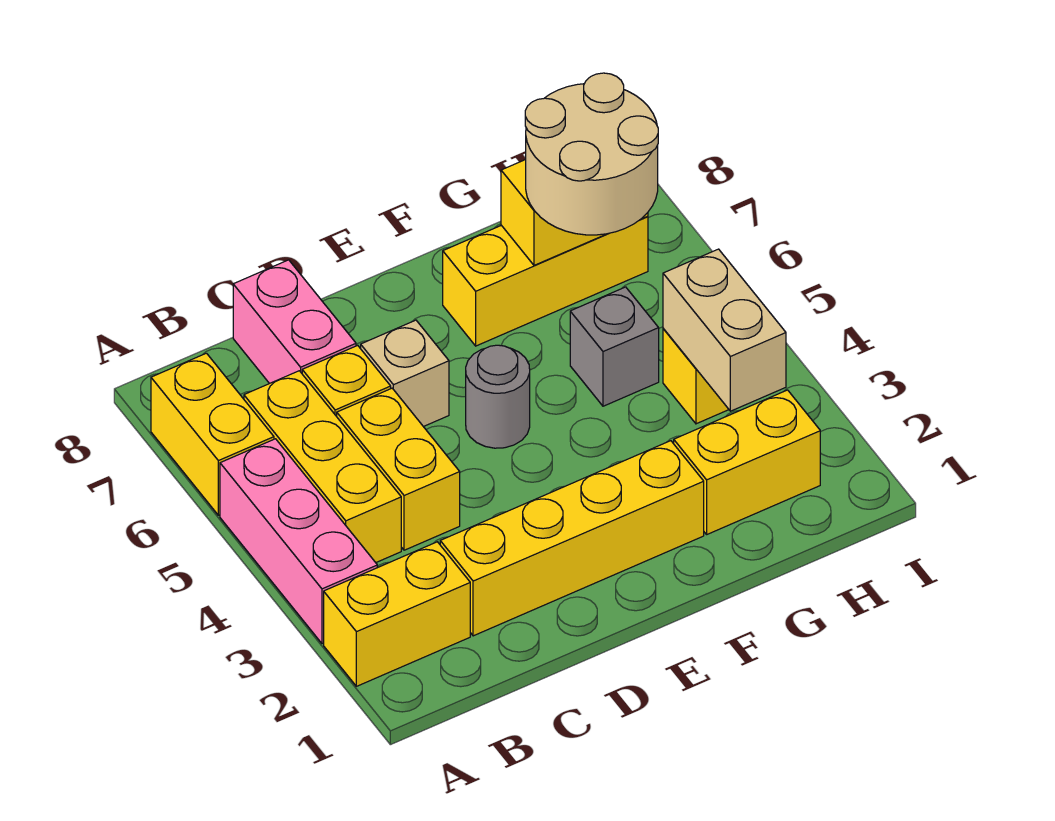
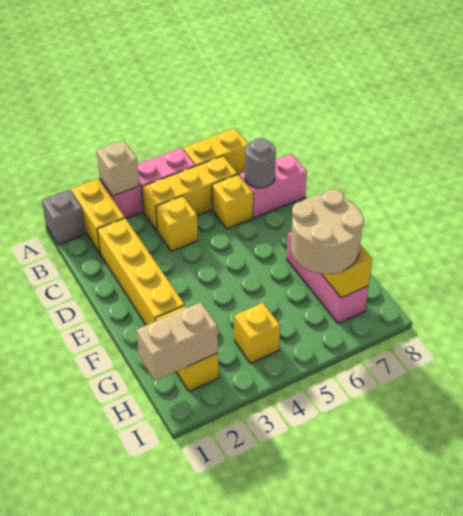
yellow brick C4:C5 level 1 -> yellow brick C4 level 1
tan brick D6 level 1 -> tan brick A3 level 2
grey round brick E5 level 1 -> grey round brick C7 level 2
yellow brick F7:H7 level 1 -> pink brick F7:H7 level 1
grey brick G5 level 1 -> grey brick A1 level 1
tan brick H3:H4 level 2 -> tan brick H1:H2 level 2

